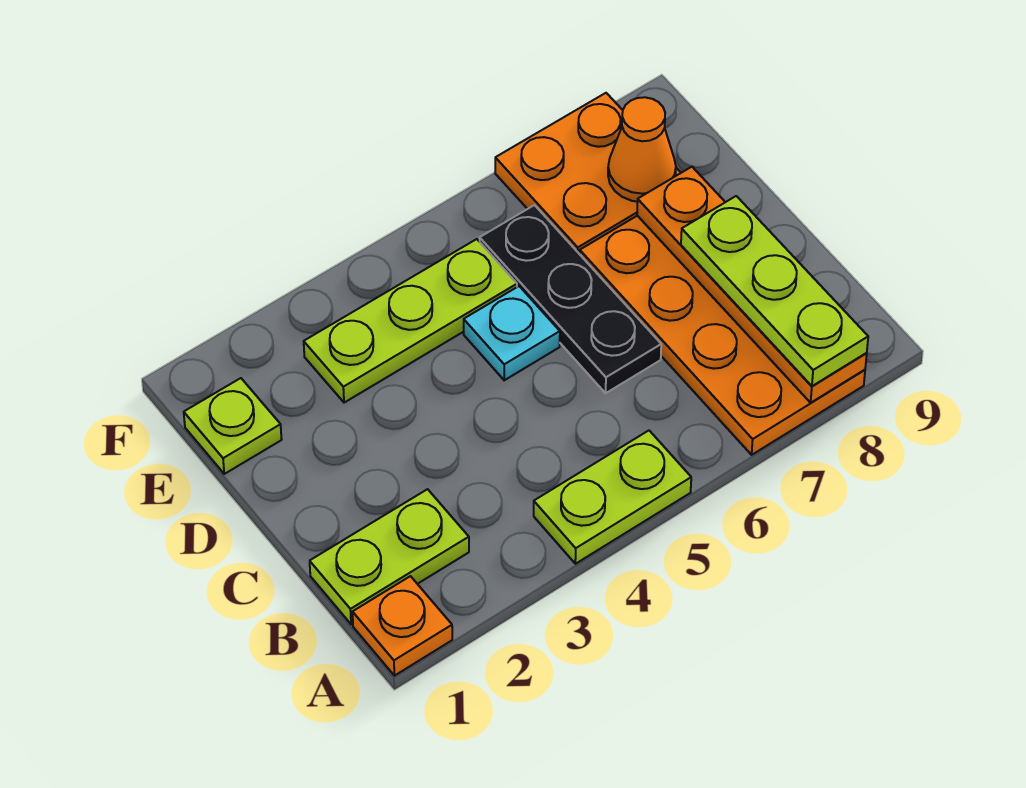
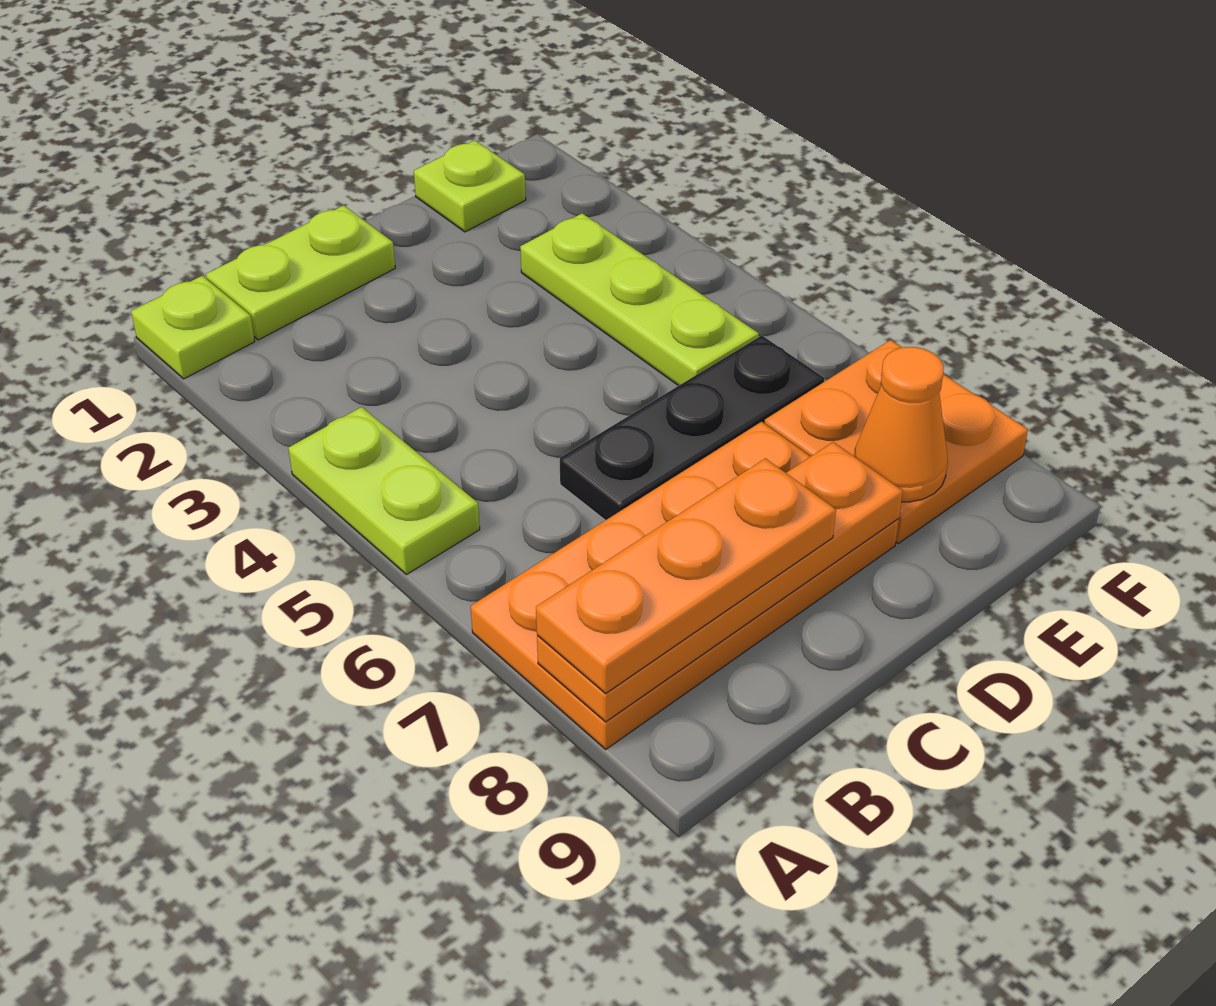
orange plate A1 level 1 -> lime plate A1 level 1
lime plate A8:C8 level 3 -> orange plate A8:C8 level 3
lime plate B1:B2 level 1 -> lime plate B1:C1 level 1
cyan plate D5 level 1 -> none

